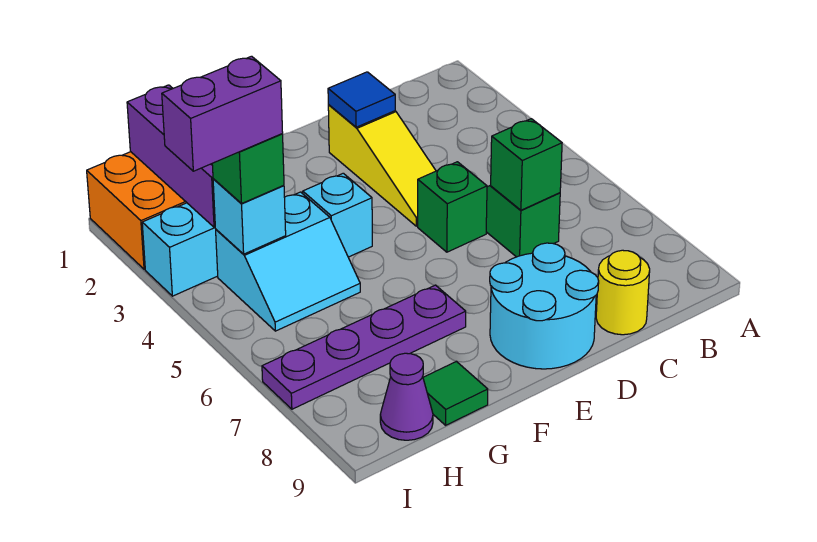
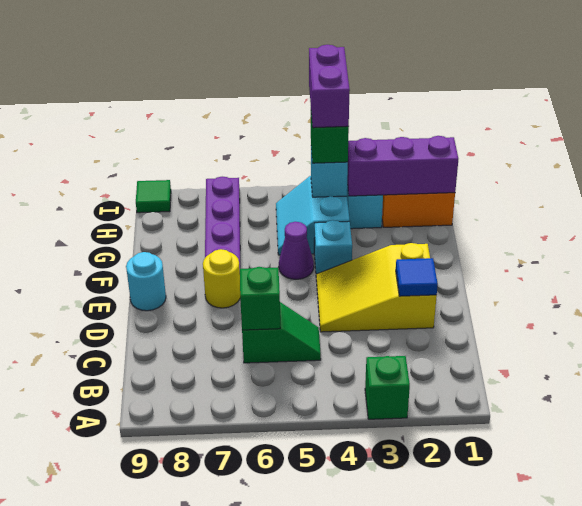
yellow round brick C9 level 1 -> yellow round brick E7 level 1
yellow slope D2:D4 level 1 top 2 -> yellow slope D2:E4 level 1 top 2
green brick D5 level 1 -> green brick A3 level 1
cyan round brick D8:E9 level 1 -> cyan round brick E9 level 1
green tile G9 level 1 -> green tile I9 level 1
purple cone H9 level 1 -> purple cone F5 level 1

